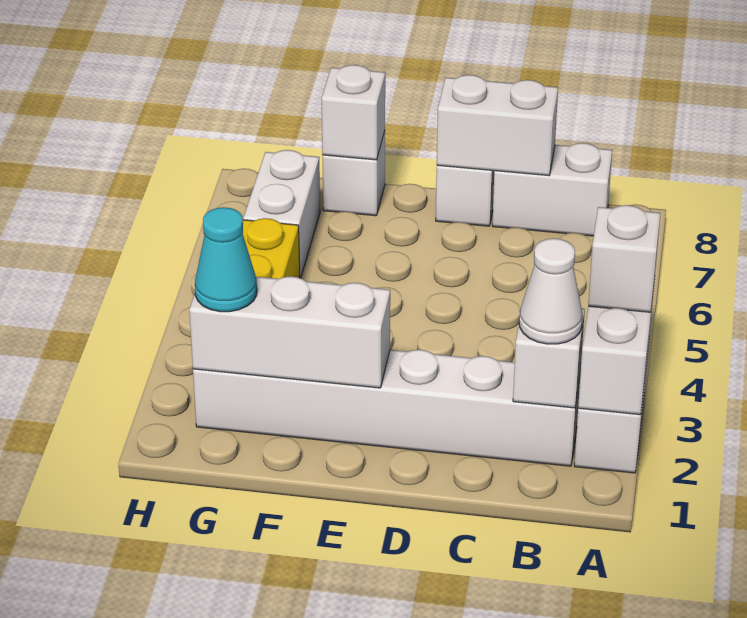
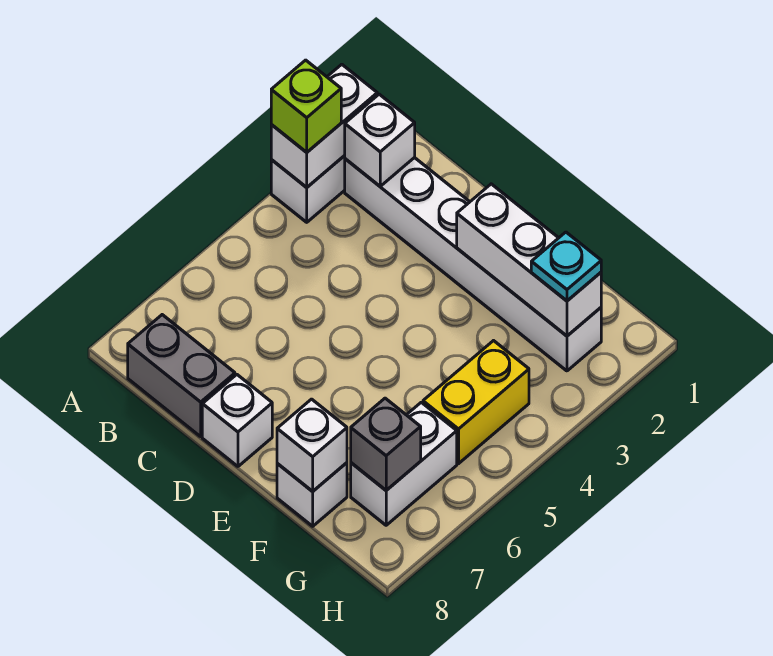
white brick A3 level 3 -> lime brick A3 level 3
white cone B2 level 3 -> none
white brick B8:C8 level 1 -> grey brick B8:C8 level 1
white brick C8:D8 level 2 -> none
cyan cone G2 level 3 -> cyan plate G2 level 3
none -> grey brick G7 level 2

